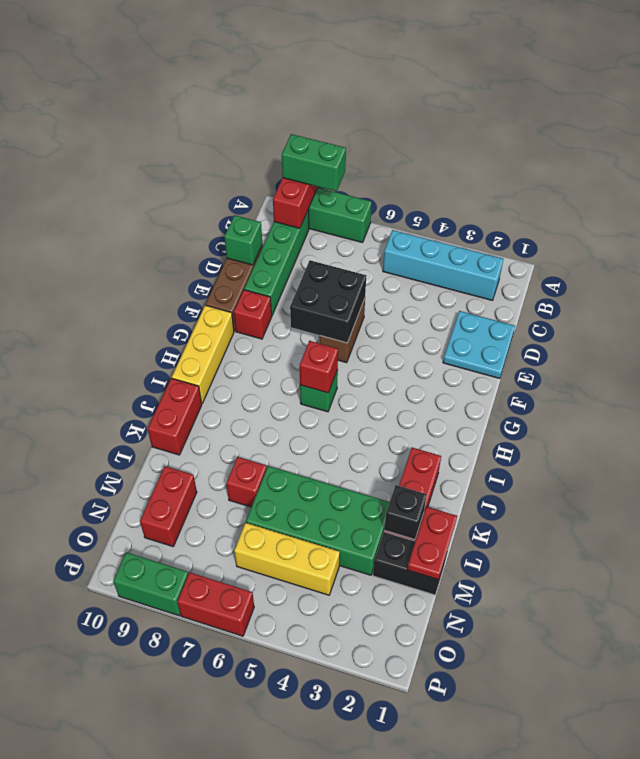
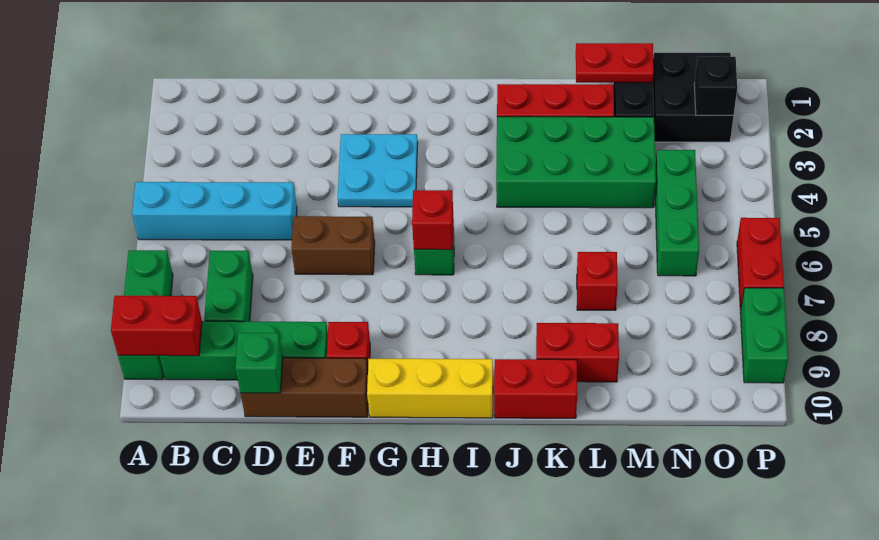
green brick A8:A9 level 3 -> green brick C7:C8 level 1
cyan brick B2:B5 level 1 -> cyan brick A5:D5 level 1
cyan plate D1:E2 level 1 -> cyan plate F3:G4 level 1
black brick E6:F7 level 2 -> black brick N1:O2 level 1
black brick L2 level 2 -> black brick O2 level 2
green brick L3:M6 level 1 -> green brick J3:M4 level 1
red brick M9:N9 level 1 -> red brick K9:L9 level 1
yellow brick N4:N6 level 1 -> green brick N4:N6 level 1

